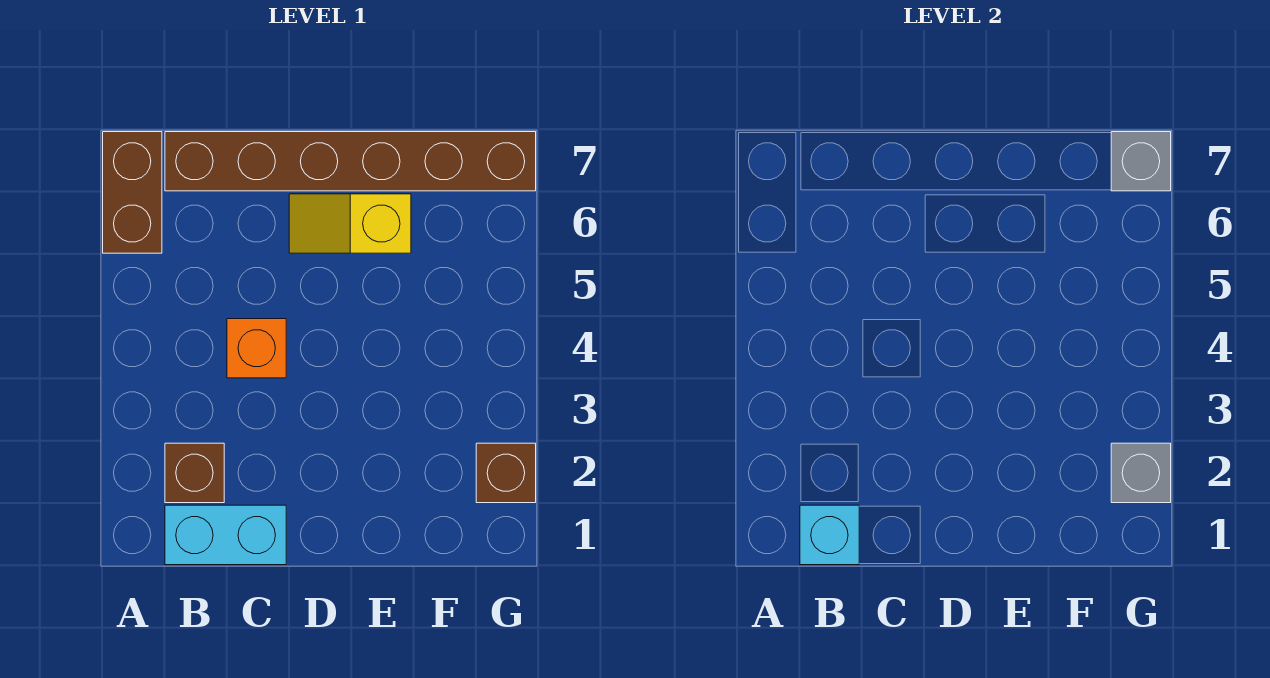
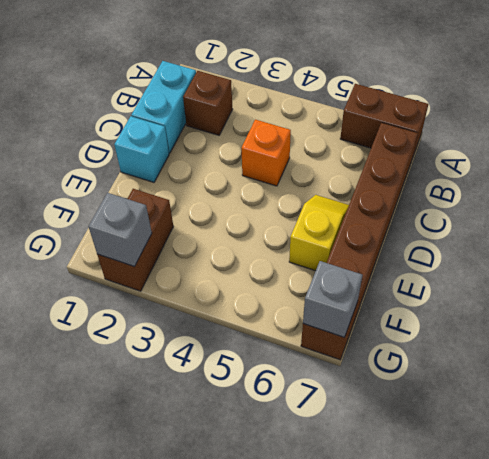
cyan brick B1 level 2 -> cyan brick D1 level 1
brown brick G2 level 1 -> brown brick F2:G2 level 1

